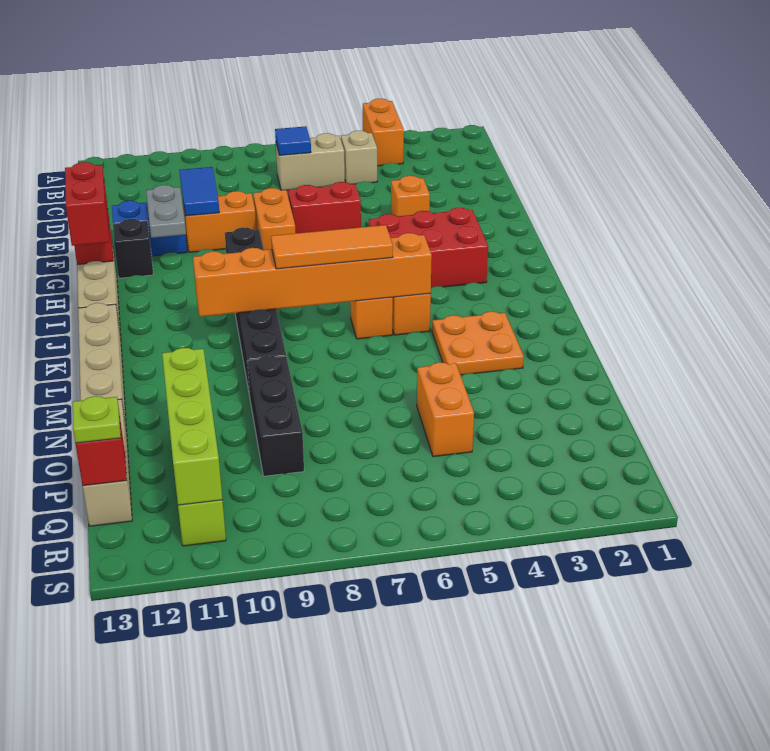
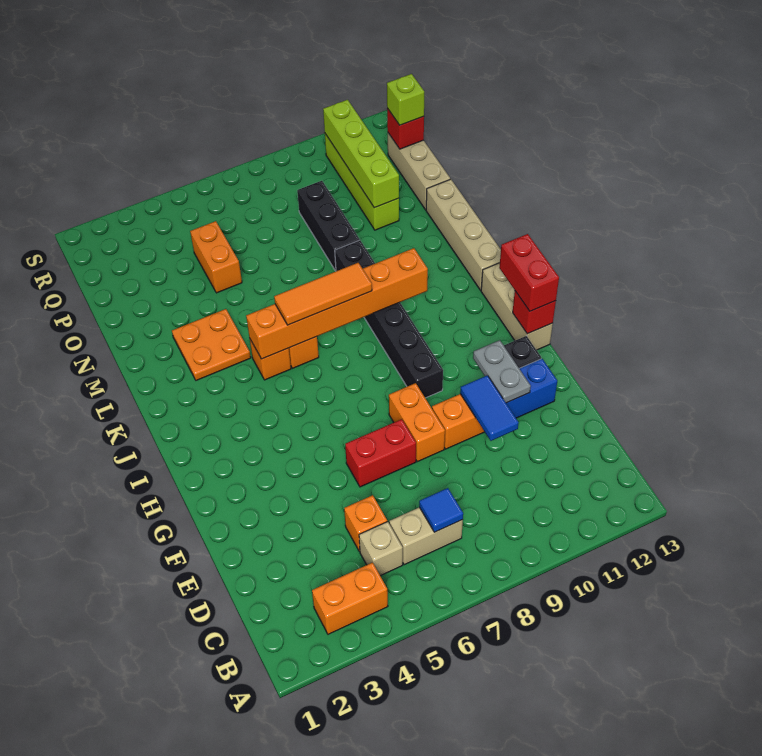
orange brick A4:B4 level 1 -> orange brick B3:B4 level 1
orange brick F4 level 1 -> orange brick D5 level 1
red brick H3:I5 level 1 -> none
lime plate Q13 level 3 -> lime brick Q13 level 3

